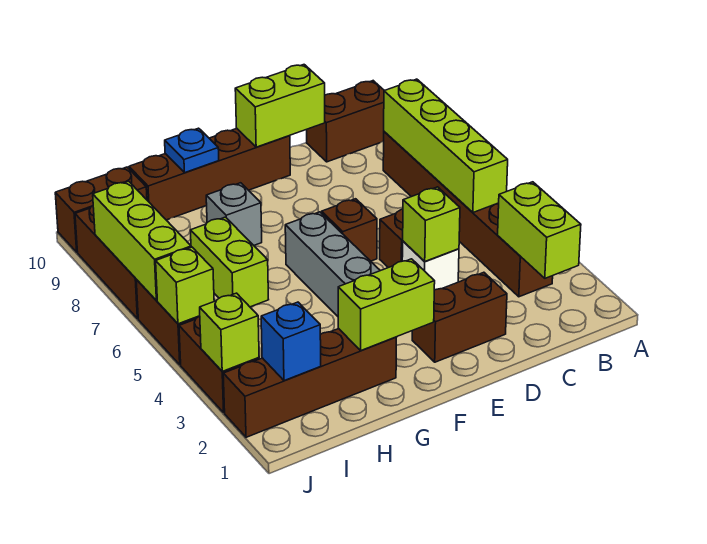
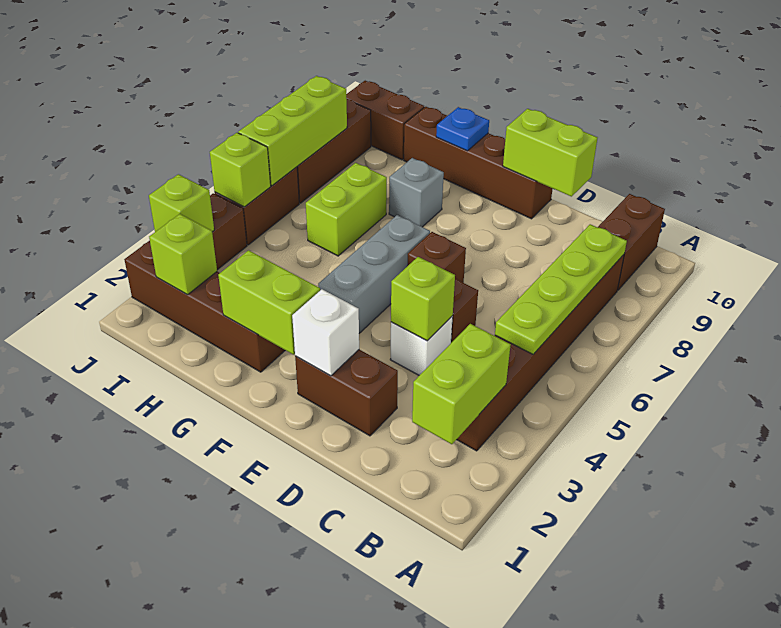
lime brick B5:B8 level 2 -> lime plate B5:B8 level 2
brown brick B10:C10 level 1 -> brown brick B9:B10 level 1
none -> white brick E2 level 2
blue brick I2 level 2 -> lime brick I2 level 2

